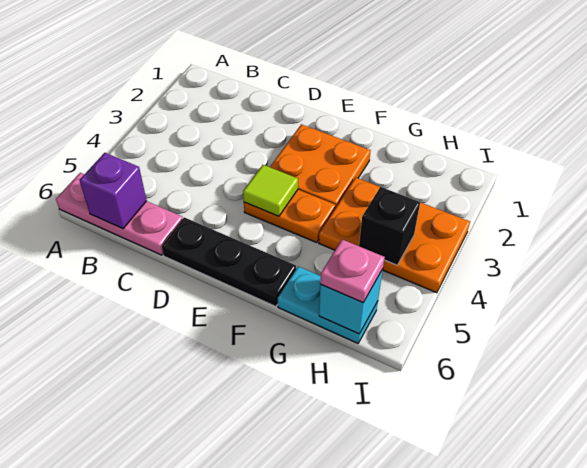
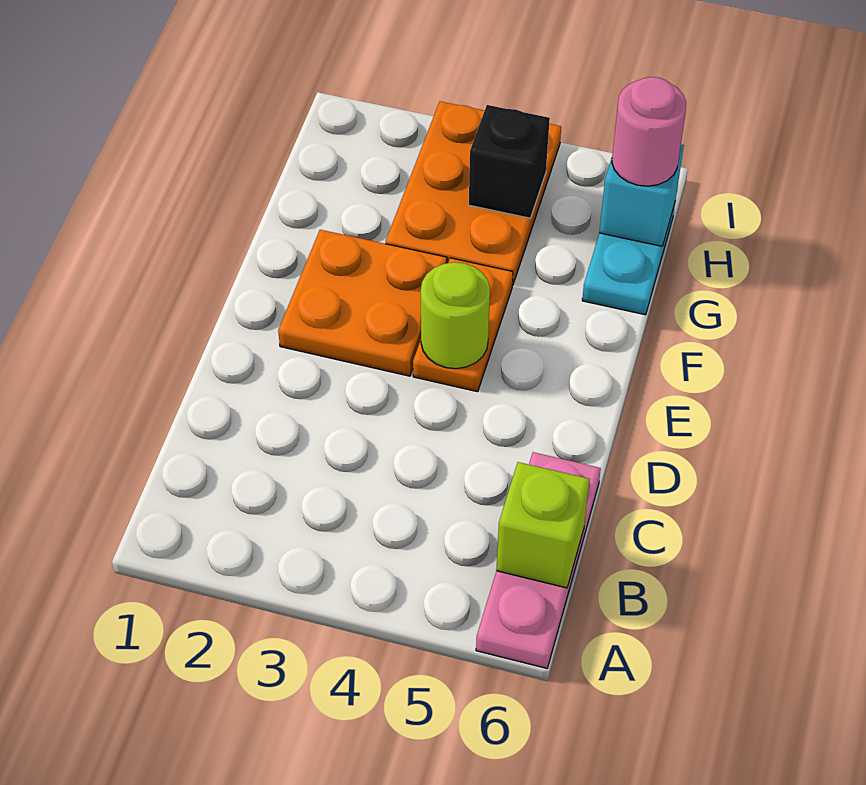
purple brick B6 level 2 -> lime brick B6 level 2
black plate D6:F6 level 1 -> none
lime tile E4 level 2 -> lime round brick E4 level 2
pink plate H6 level 3 -> pink round brick H6 level 3

